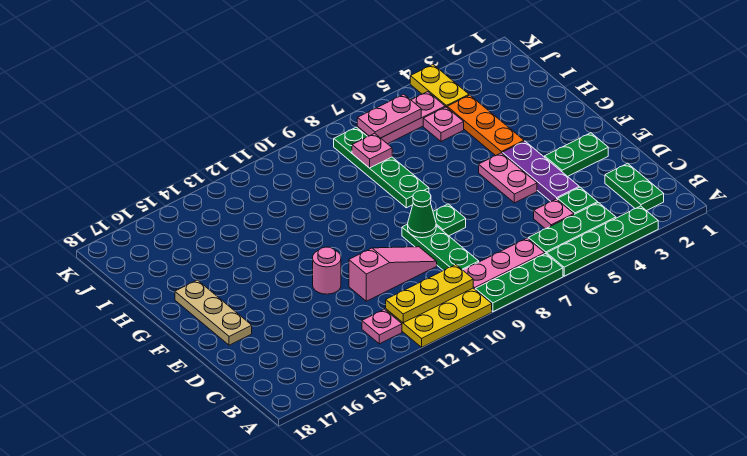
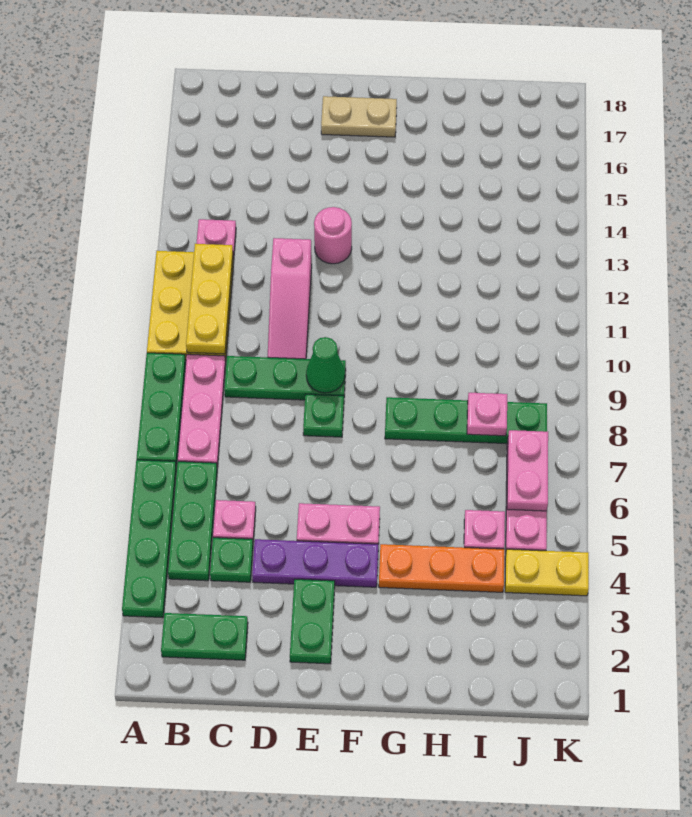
tan plate E17:G17 level 1 -> tan plate E17:F17 level 1

